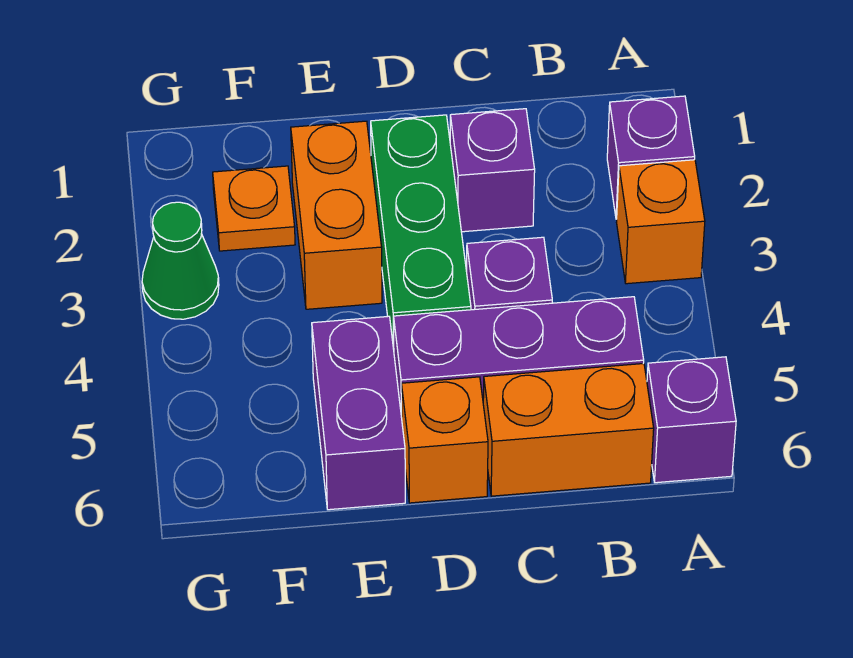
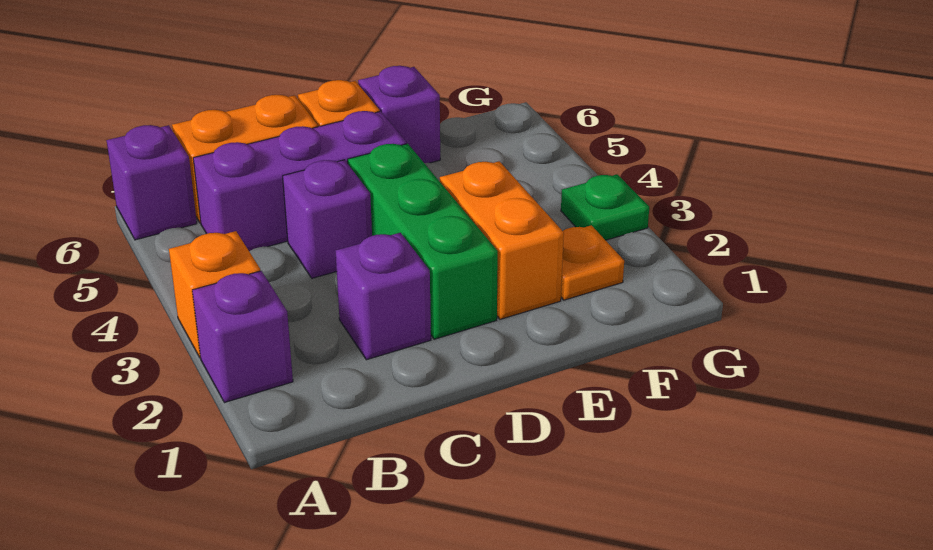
purple brick E5:E6 level 1 -> purple brick E6 level 1
green cone G3 level 1 -> green plate G3 level 1

